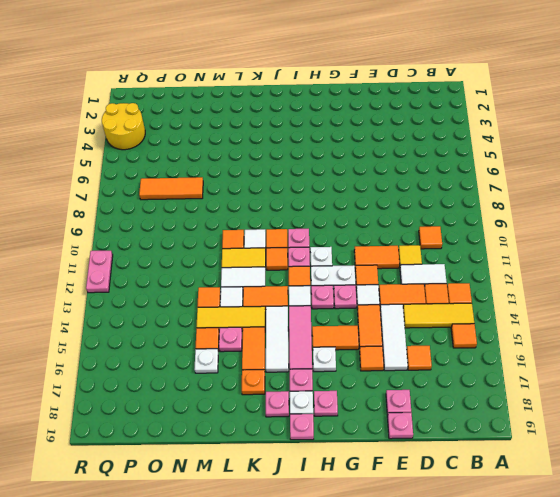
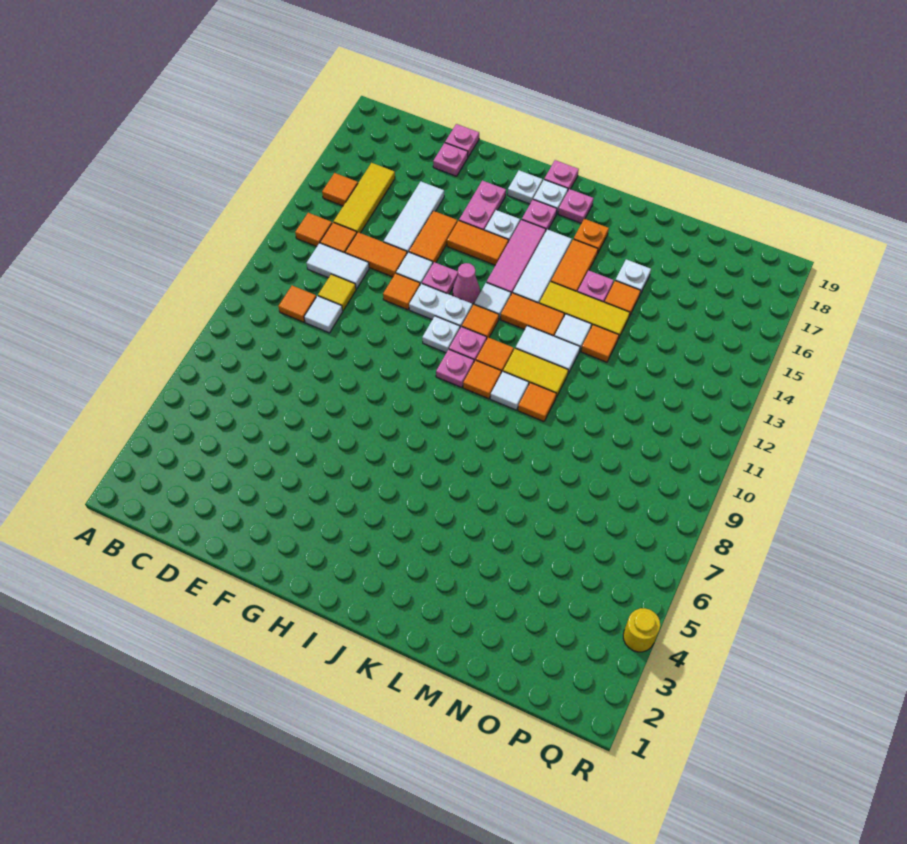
yellow tile B14:D14 level 1 -> yellow tile C14:C16 level 1
none -> white tile D10 level 1
orange tile D16 level 1 -> none
orange tile E11:F11 level 1 -> none
orange tile F16 level 1 -> none
pink plate H13 level 1 -> pink cone H13 level 1
pink plate H18 level 1 -> white plate H18 level 1
orange tile N7:P7 level 1 -> none
yellow round brick Q3:R4 level 1 -> yellow round brick R4 level 1
pink plate R11:R12 level 1 -> pink plate G16:G17 level 1

